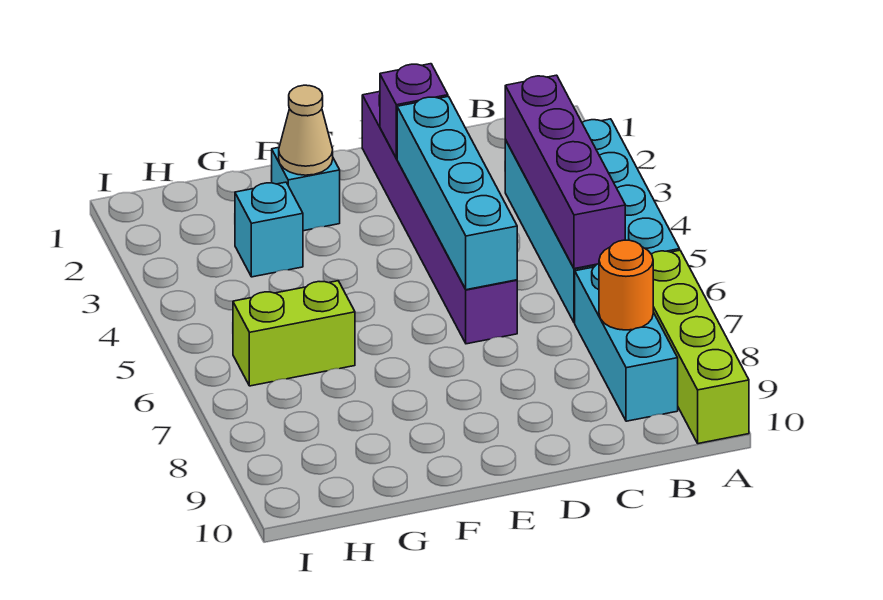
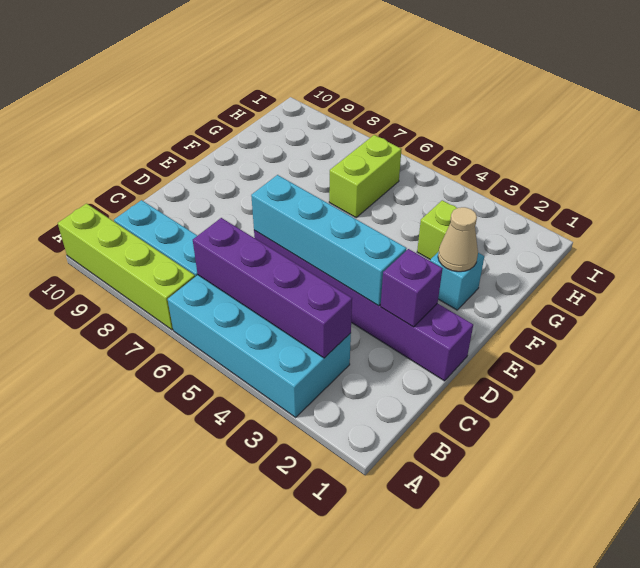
orange round brick B8 level 2 -> none
cyan brick G3 level 1 -> lime brick G3 level 1

